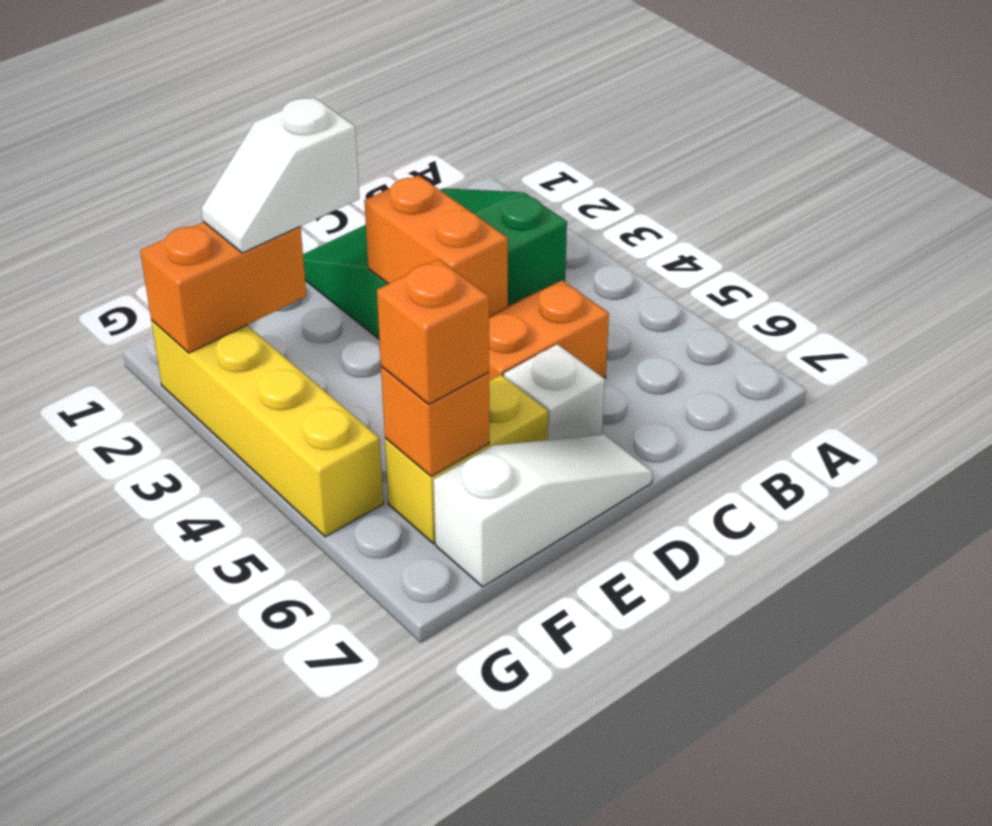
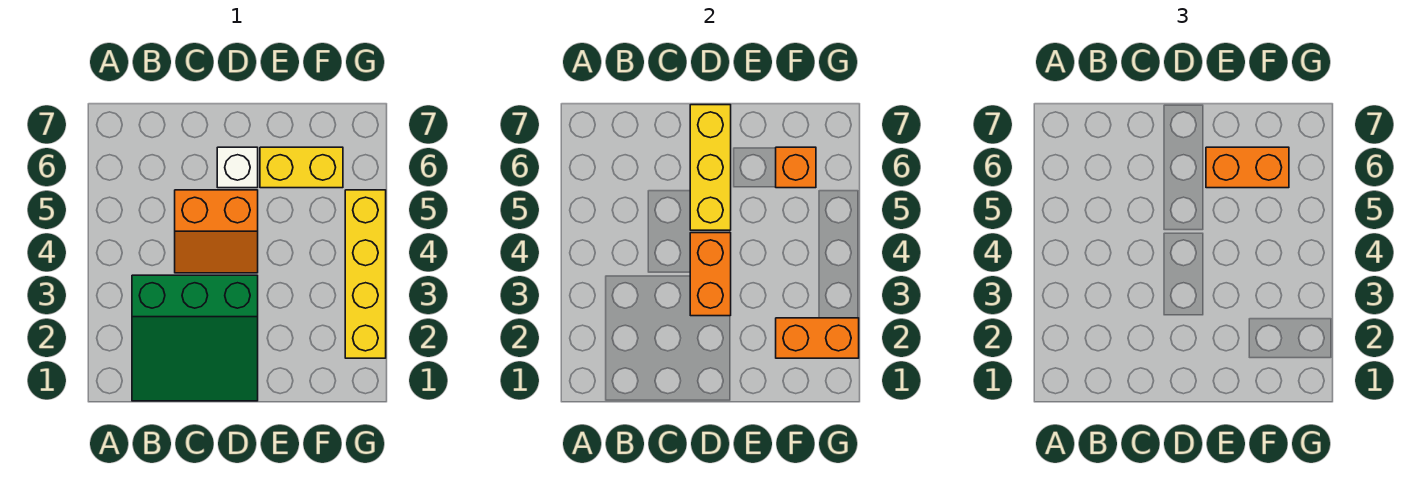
none -> yellow brick D5:D7 level 2
white slope D7:F7 level 1 top F -> none
white slope E2:F2 level 3 top E -> none
orange brick F6 level 3 -> orange brick E6:F6 level 3

